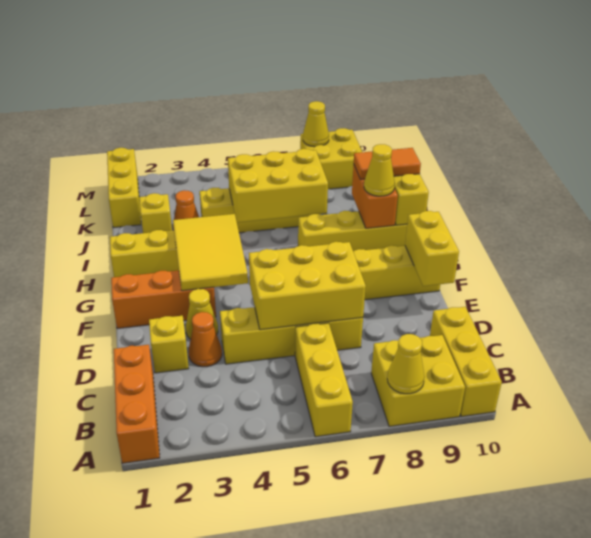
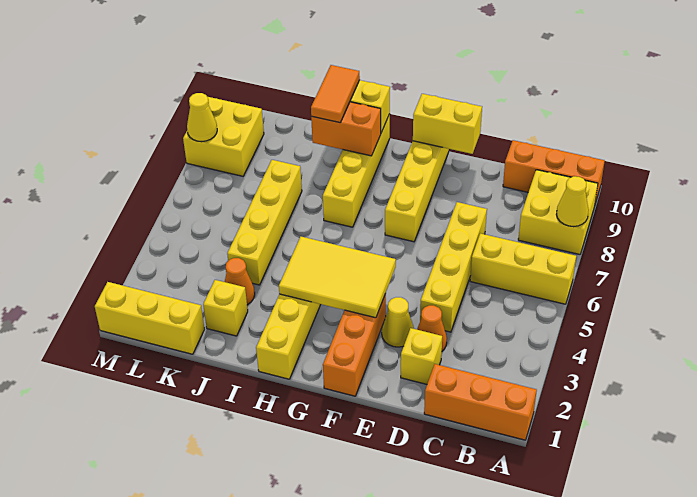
yellow brick A10:C10 level 1 -> orange brick A10:C10 level 1
yellow brick D5:E7 level 2 -> none
yellow cone H9 level 3 -> none
yellow brick I5:J7 level 2 -> none

